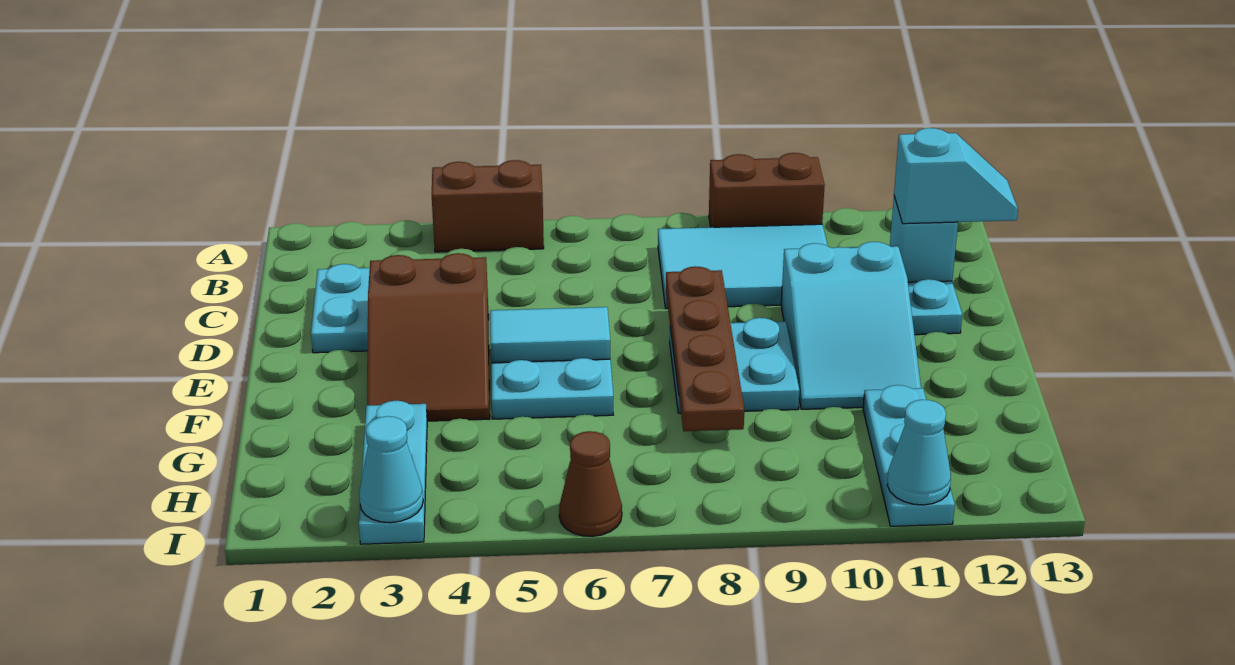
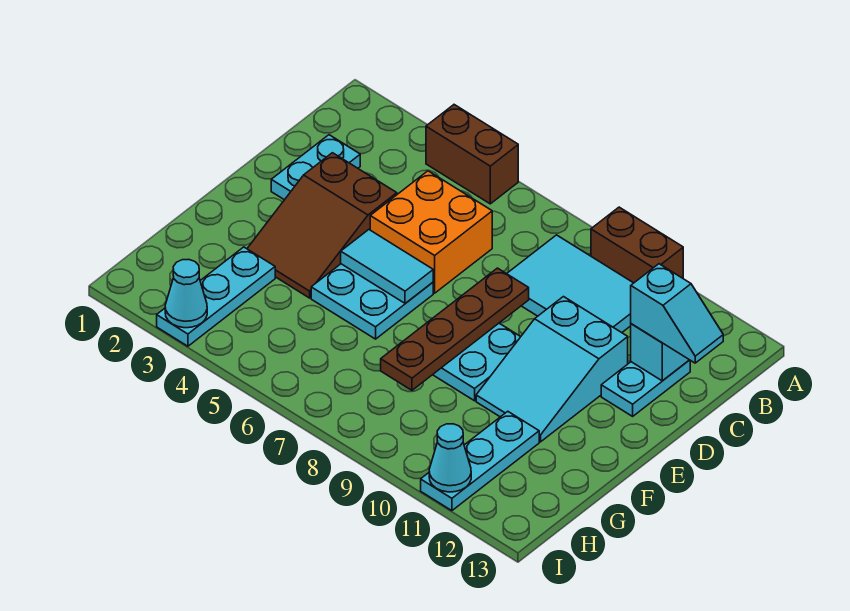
none -> orange brick C5:D6 level 1
brown cone I6 level 1 -> none

